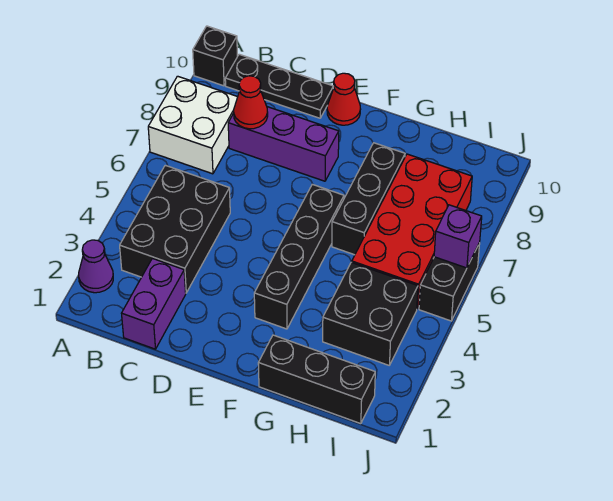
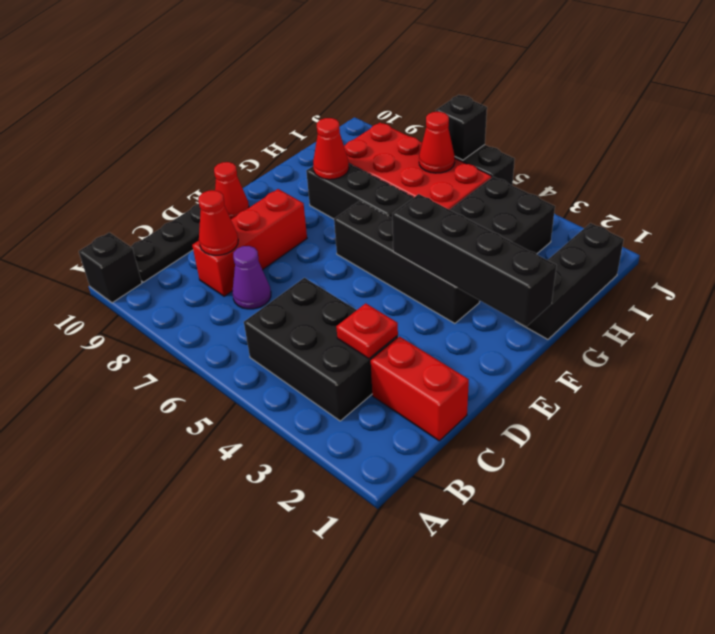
purple cone A2 level 1 -> purple cone C7 level 1
white brick A7:B8 level 1 -> none
purple brick C1:C2 level 1 -> red brick C1:C2 level 1
none -> red plate C3 level 2
purple brick C8:E8 level 1 -> red brick C8:E8 level 1
none -> black brick F1:F4 level 2
none -> red cone G8 level 2
none -> red cone I6 level 2
purple brick J6 level 2 -> black brick J6 level 2

